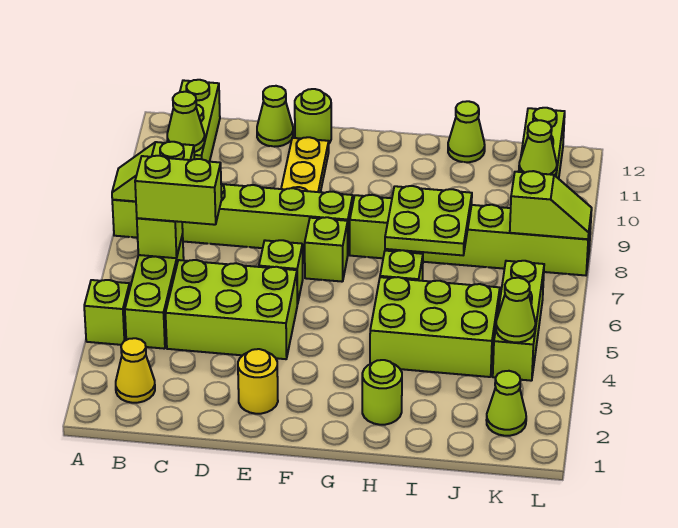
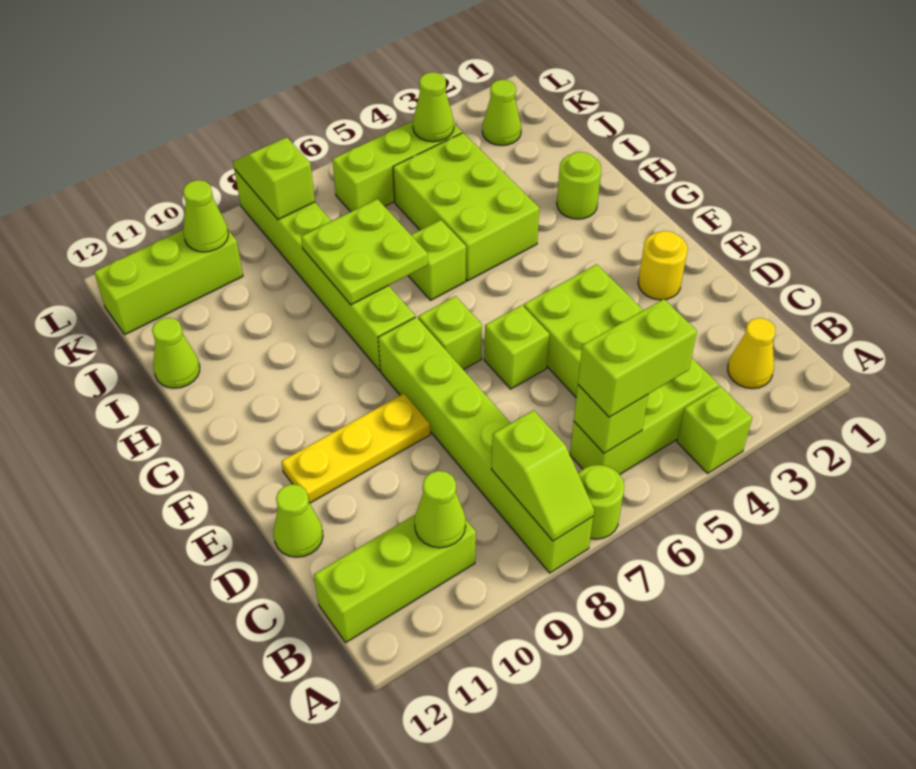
lime brick B6:C6 level 3 -> lime brick B5:B6 level 3
lime round brick E12 level 1 -> lime round brick A7 level 1

